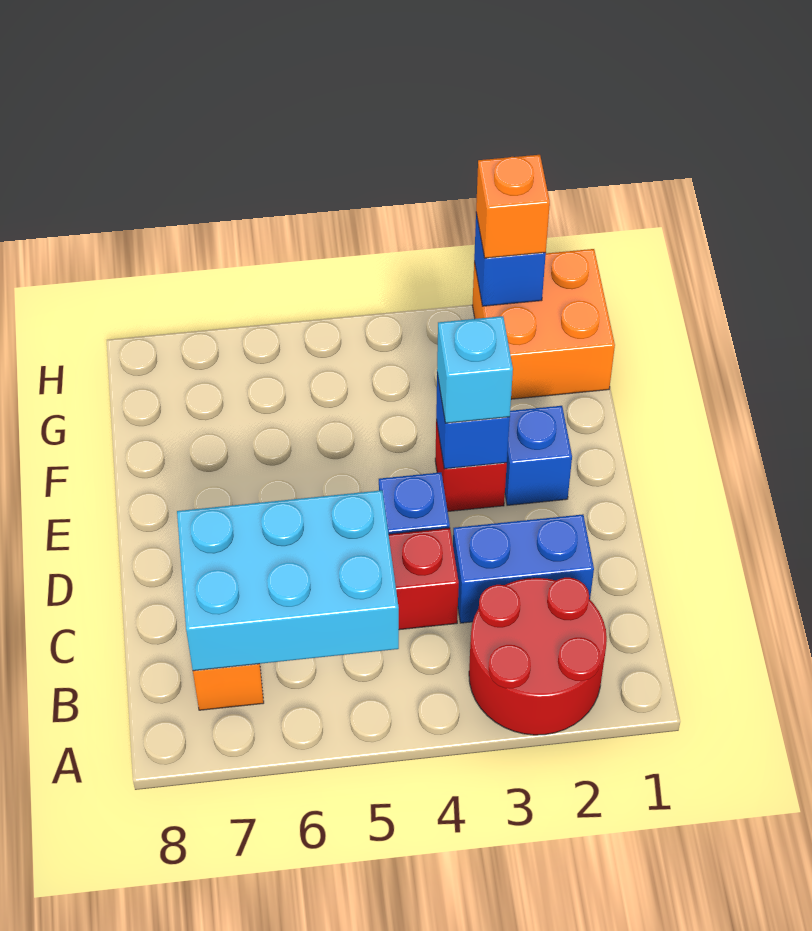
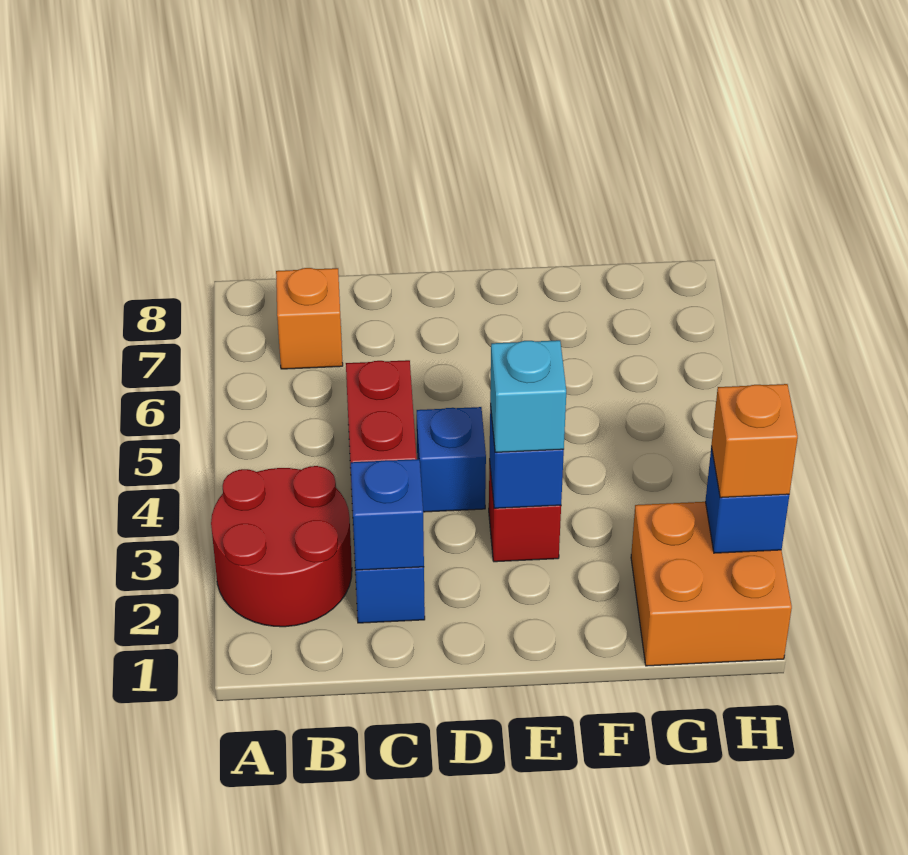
cyan brick B5:C7 level 2 -> none
blue brick E2 level 1 -> blue brick C2 level 2

